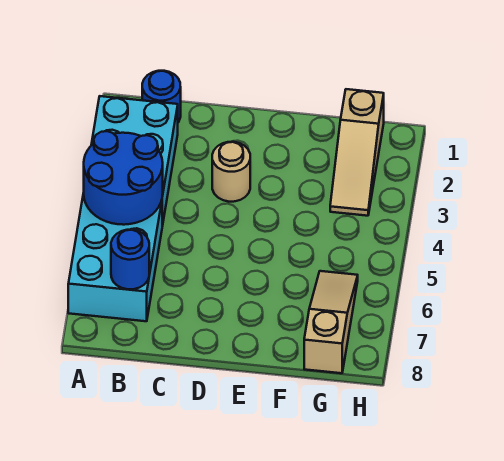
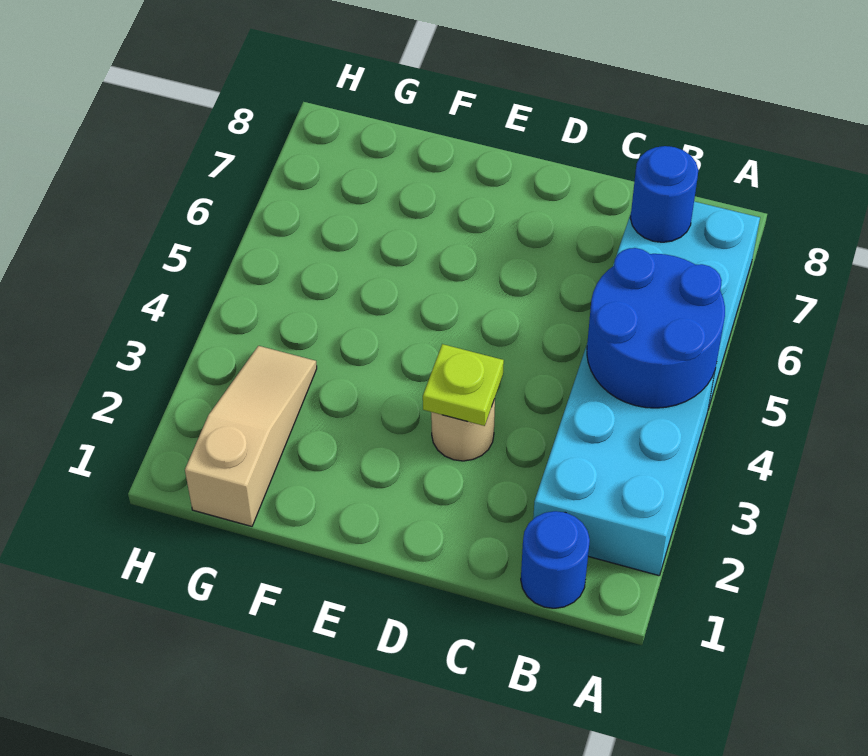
none -> lime plate D3 level 2
tan slope G6:G8 level 1 top 8 -> none

